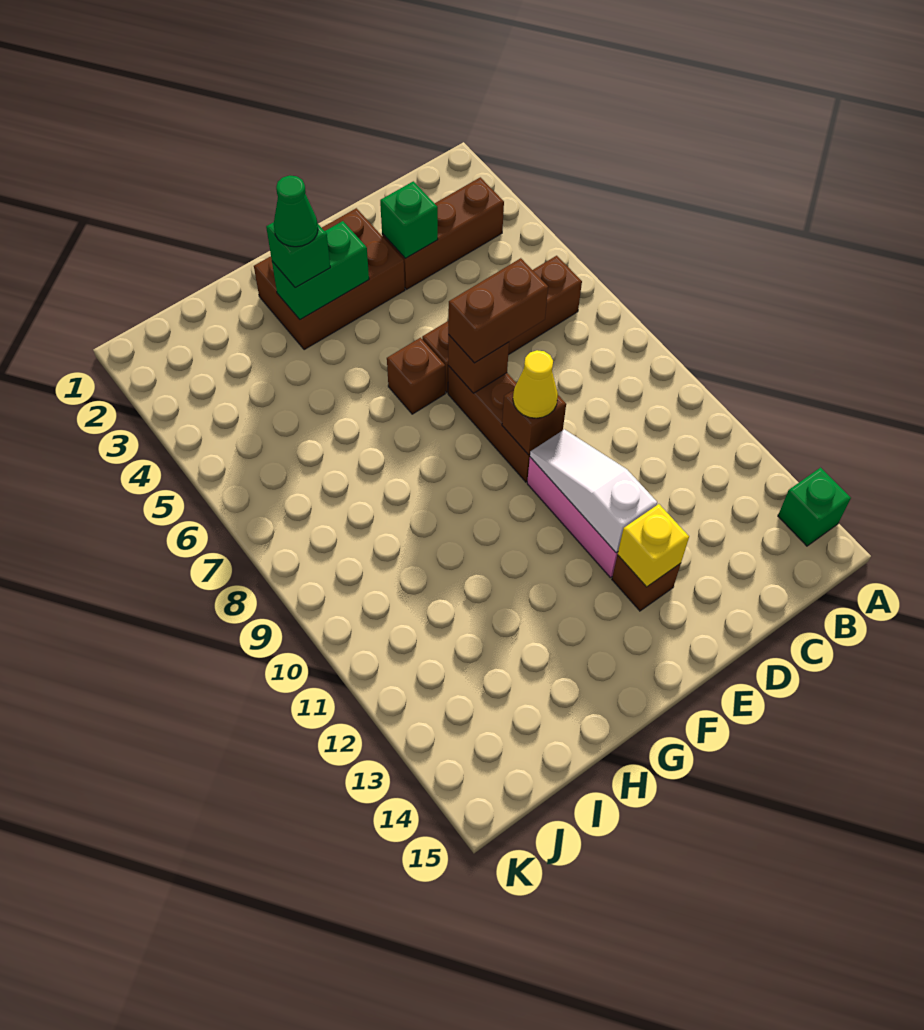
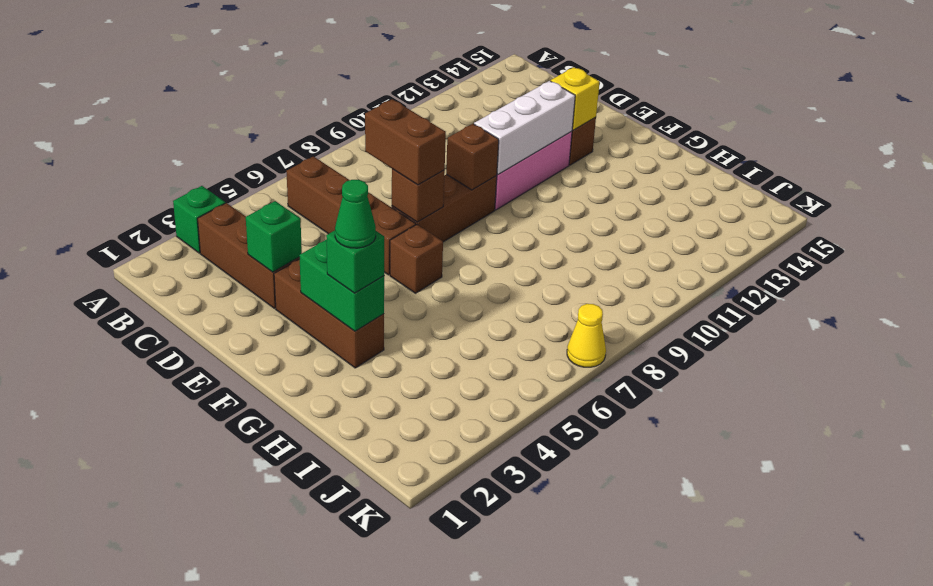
green brick A14 level 1 -> green brick A3 level 1
brown brick E2:G3 level 1 -> brown brick E3:G3 level 1
yellow cone E9 level 3 -> yellow cone K7 level 1
white slope E10:E12 level 2 top 12 -> white brick E10:E12 level 2

